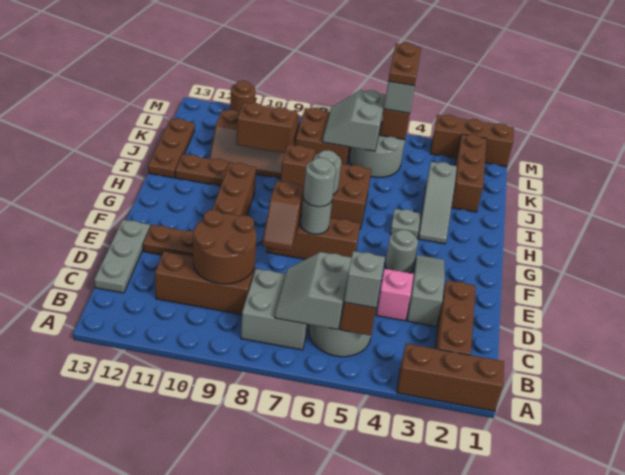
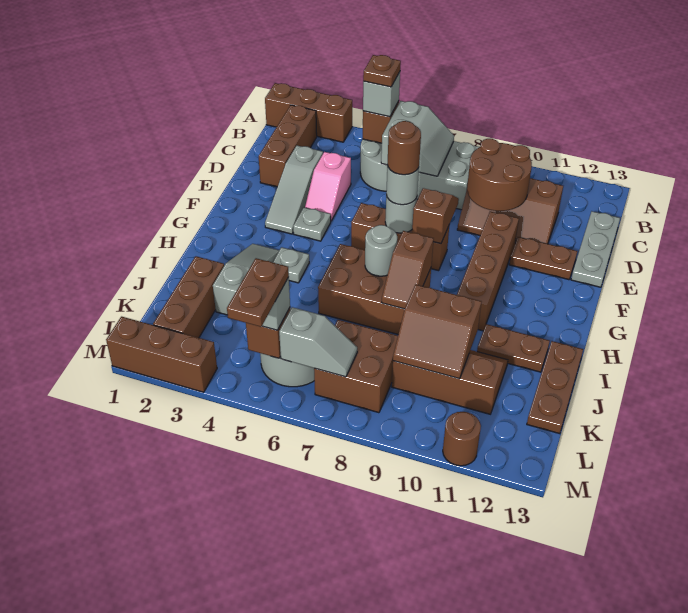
none -> brown plate B5 level 4
grey round brick F4 level 1 -> grey plate F4 level 1
none -> brown round brick F7 level 4
grey slope K6:L7 level 2 top 6 -> grey slope L6:L7 level 2 top 6

